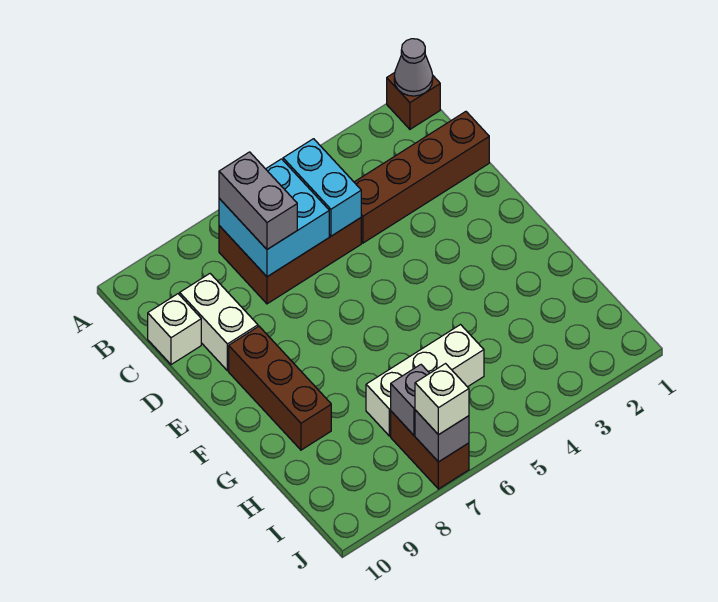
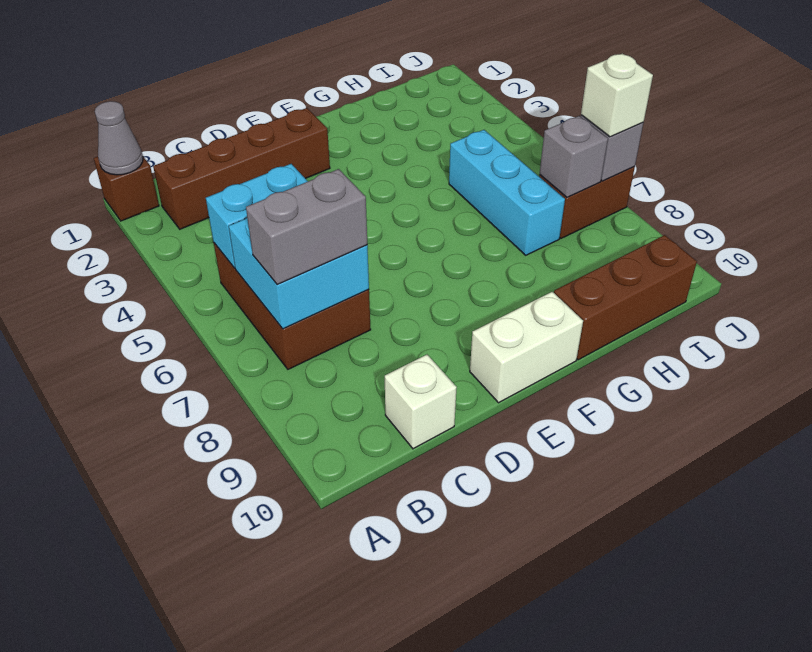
brown brick C1:C4 level 1 -> brown brick B2:E2 level 1
white brick C9:D9 level 1 -> white brick E10:F10 level 1
brown brick E9:G9 level 1 -> brown brick G10:I10 level 1
white brick H5:H7 level 1 -> cyan brick H5:H7 level 1

